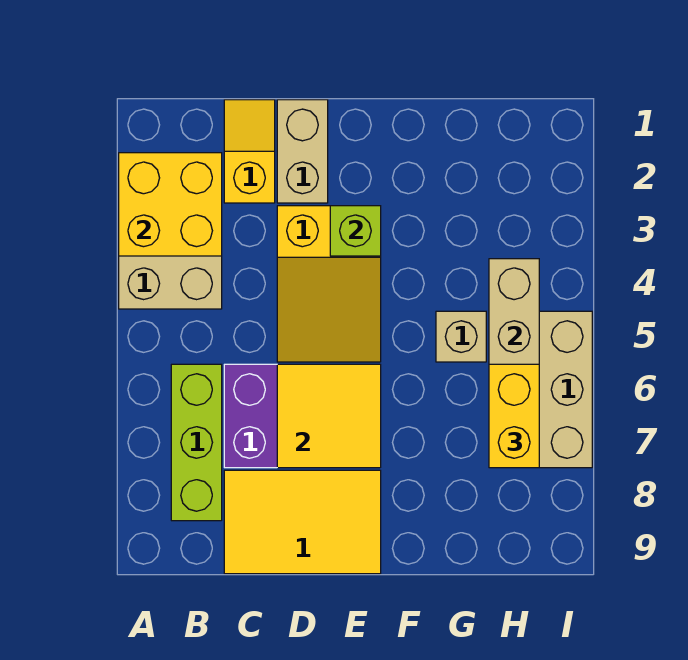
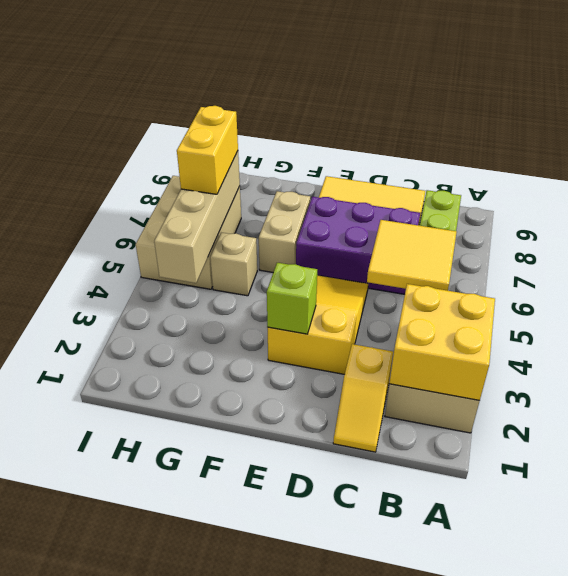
tan brick D1:D2 level 1 -> tan brick F6:F7 level 1
yellow tile D6:E7 level 2 -> yellow tile B5:C6 level 2

